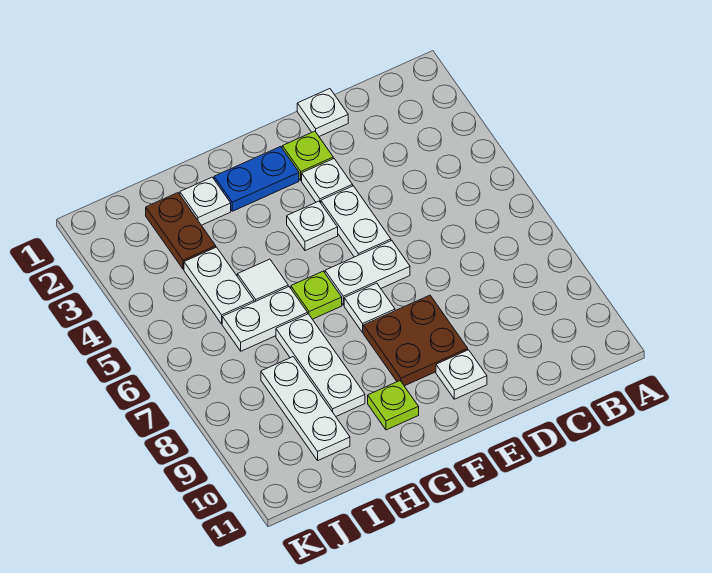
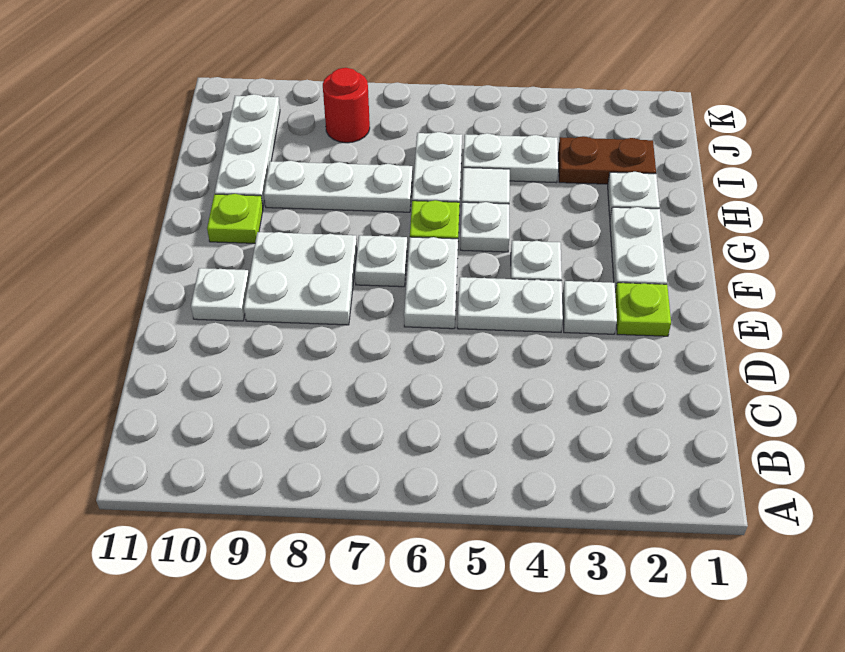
white plate D1 level 1 -> white plate G5 level 1
brown plate E8:F9 level 1 -> white plate E8:F9 level 1
blue plate F2:G2 level 1 -> white plate F2:G2 level 1
white plate I8:I10 level 1 -> white plate H10:J10 level 1
none -> red round brick J8 level 1

